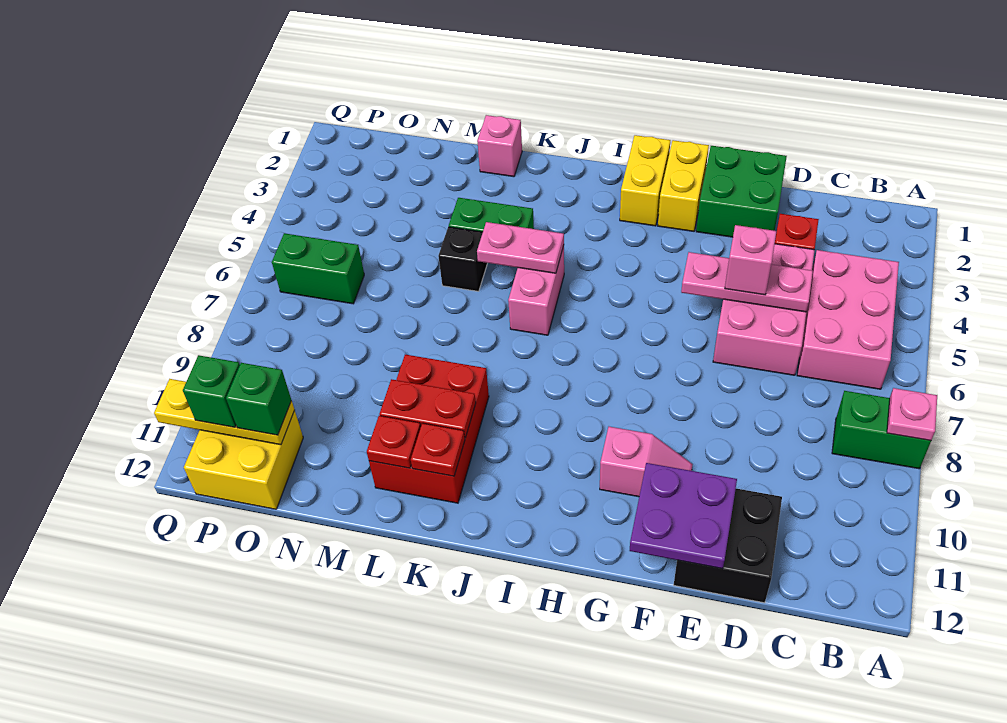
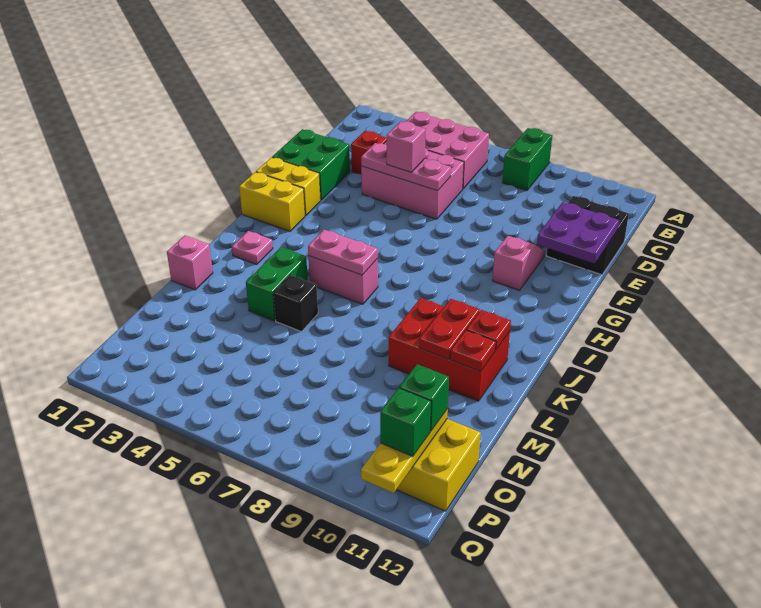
pink plate A8 level 2 -> pink plate J2 level 1
pink plate D5:F5 level 2 -> pink plate E4:E6 level 2
pink plate J5:K5 level 2 -> pink plate J5:J6 level 2
green brick O6:P6 level 1 -> none

